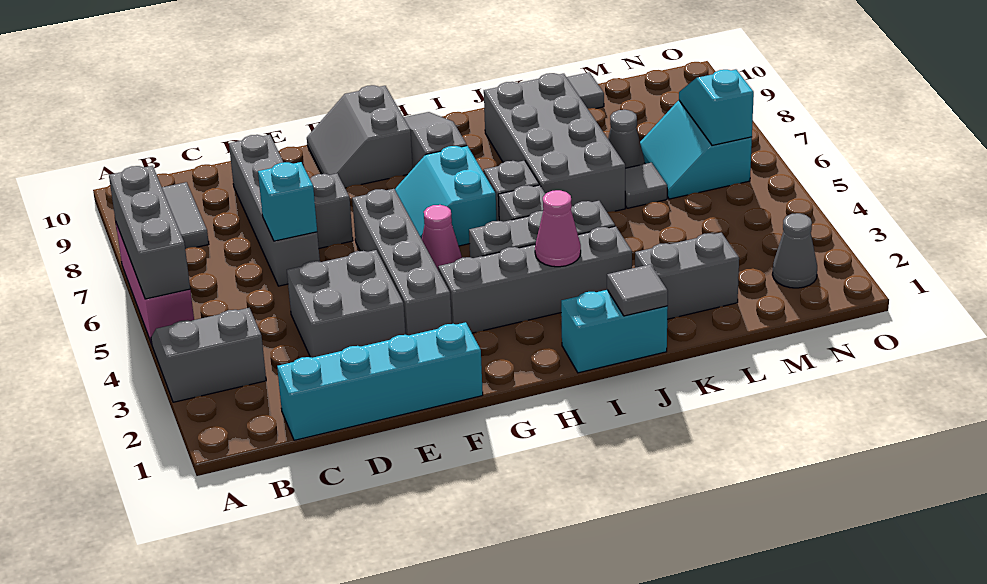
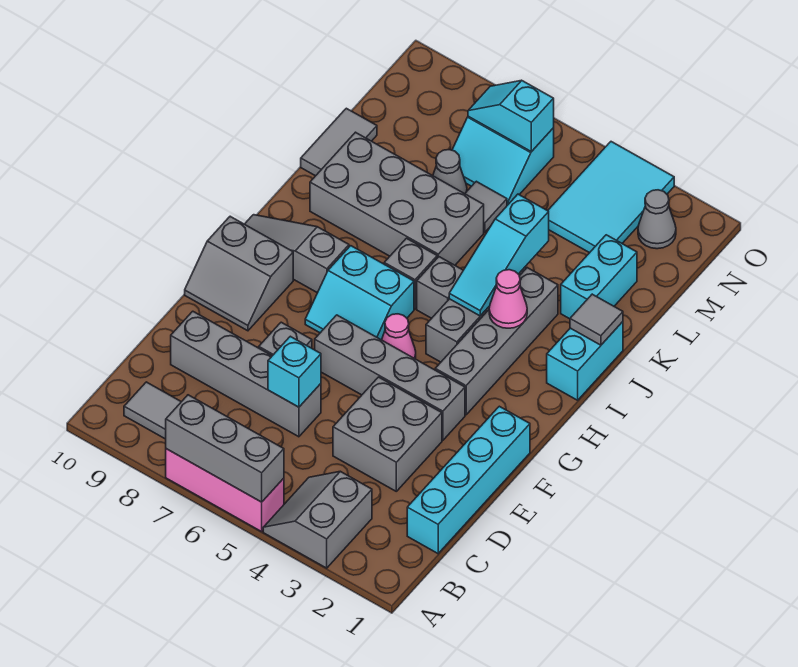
none -> cyan slope I4:K4 level 2 top K
grey brick K2:L2 level 1 -> cyan brick K2:L2 level 1
none -> cyan tile M3:O4 level 1

